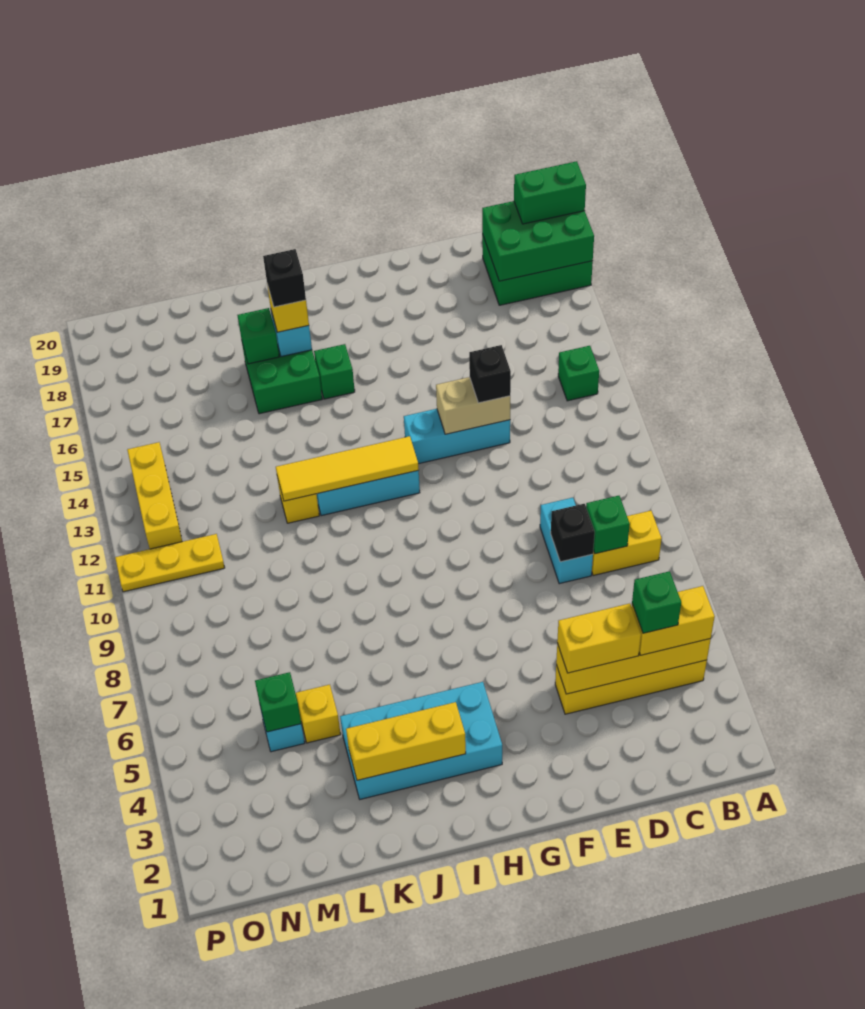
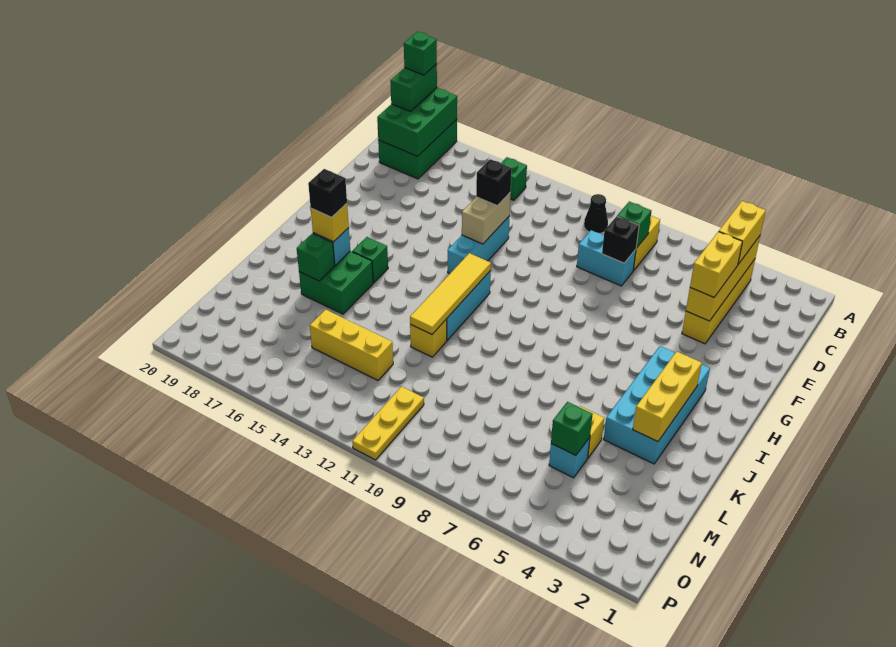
none -> black cone B10 level 1
green brick C4 level 4 -> green brick A19 level 4
yellow brick O12:O14 level 1 -> yellow brick M13:M15 level 1

